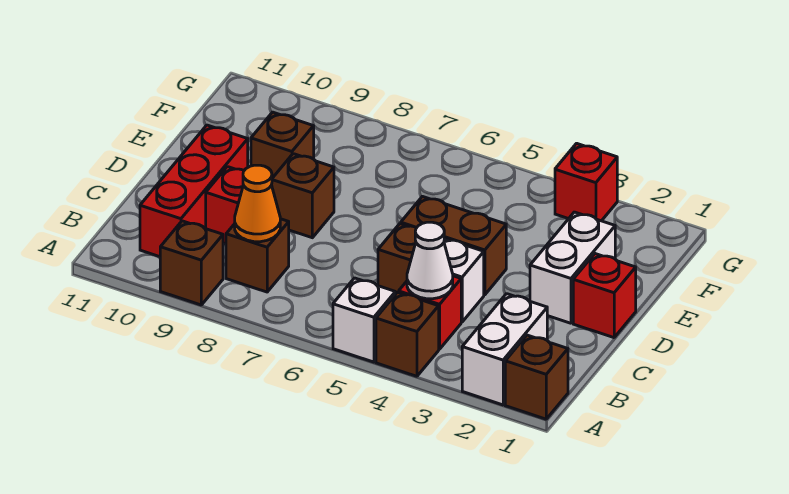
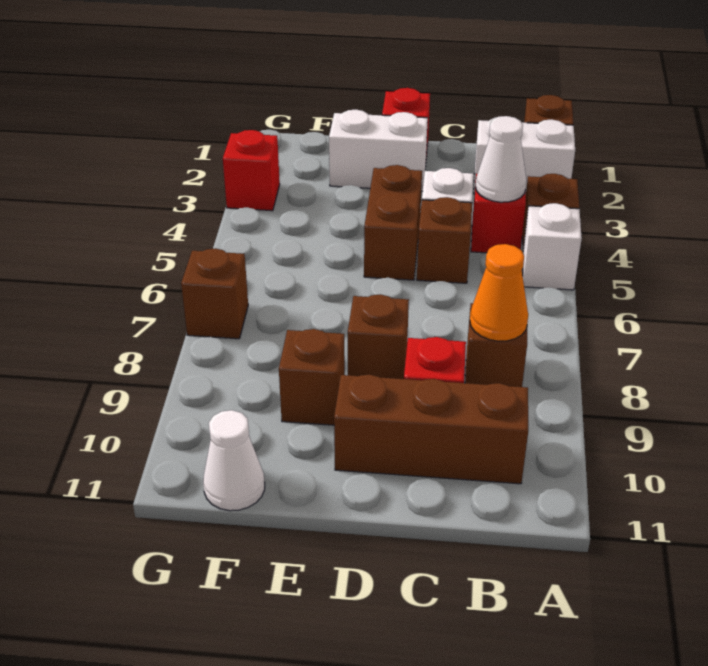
brown brick A9 level 1 -> brown brick G7 level 1
red brick B10:D10 level 1 -> brown brick B10:D10 level 1
none -> white cone F11 level 1

